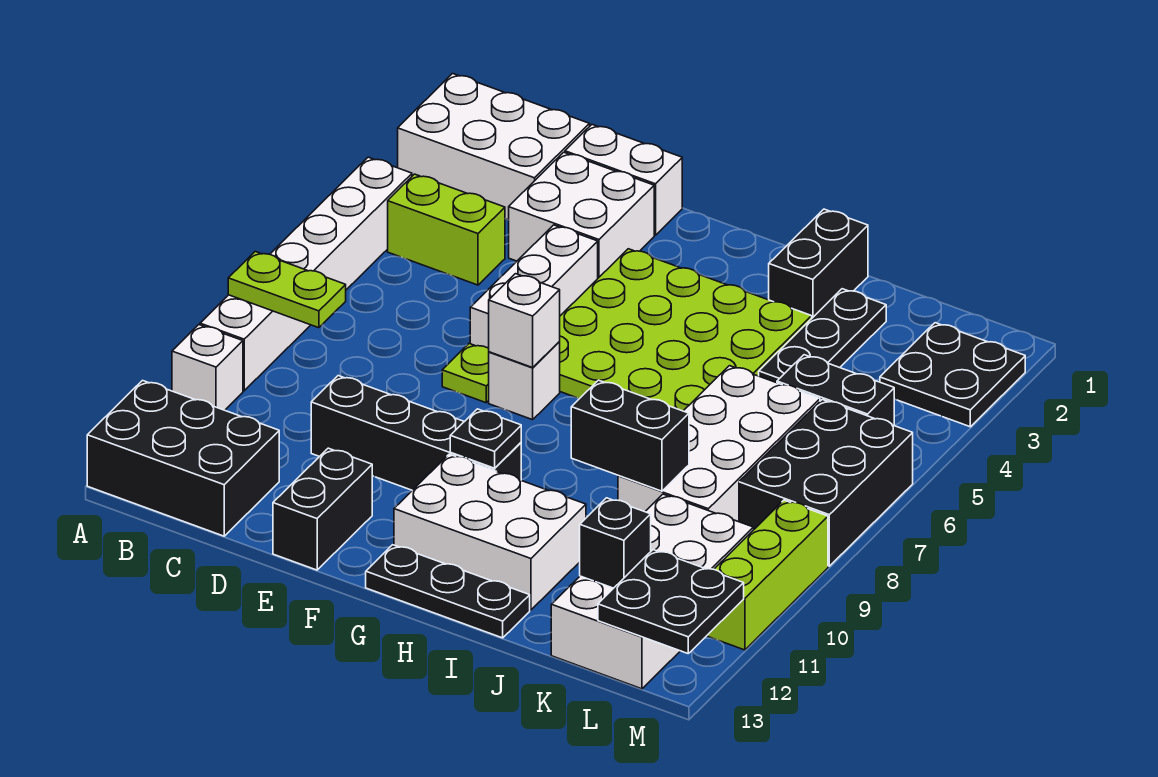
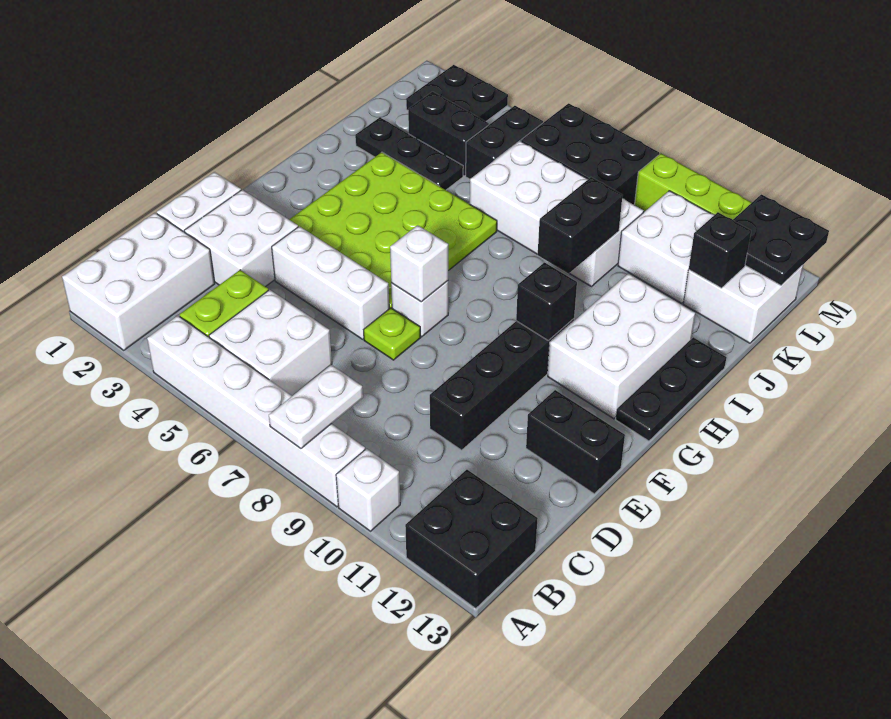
lime plate A8:B8 level 2 -> white plate A8:B8 level 2
black brick A12:C13 level 1 -> black brick A12:B13 level 1
none -> white brick B5:C6 level 1
black plate G10 level 2 -> black brick G10 level 2
black brick I1:I2 level 1 -> black brick K3:K4 level 1

